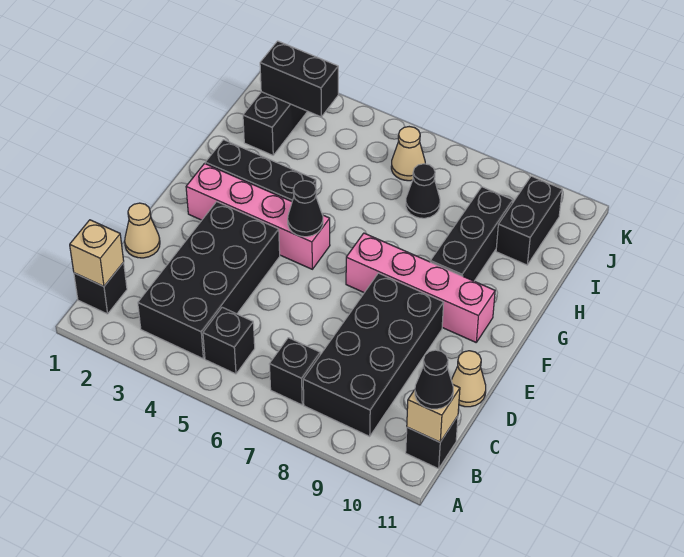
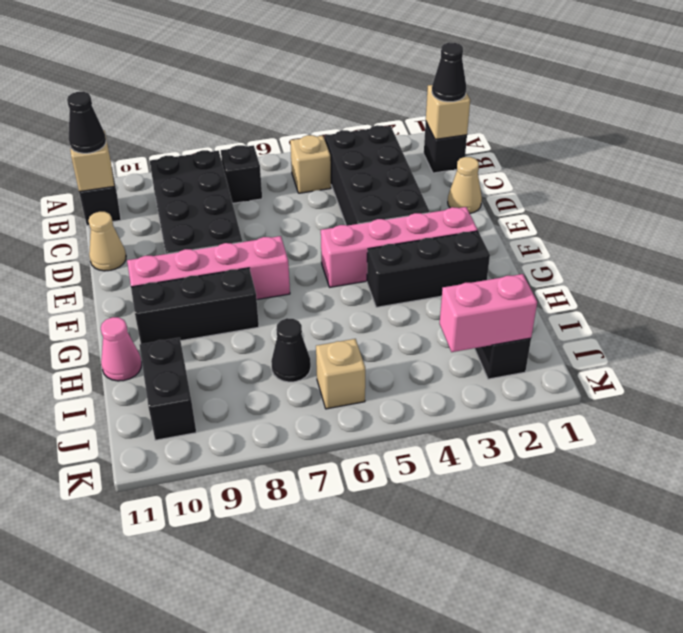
black brick B5 level 1 -> tan brick B5 level 1
black cone F5 level 2 -> black cone B1 level 3
black brick G9:I9 level 1 -> black brick G8:G10 level 1
none -> pink cone H11 level 1
black brick J2:J3 level 2 -> pink brick J2:J3 level 2
tan cone J6 level 1 -> tan brick J6 level 1

